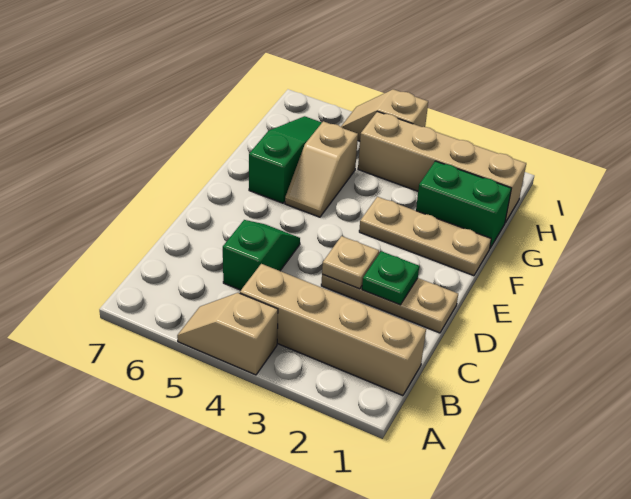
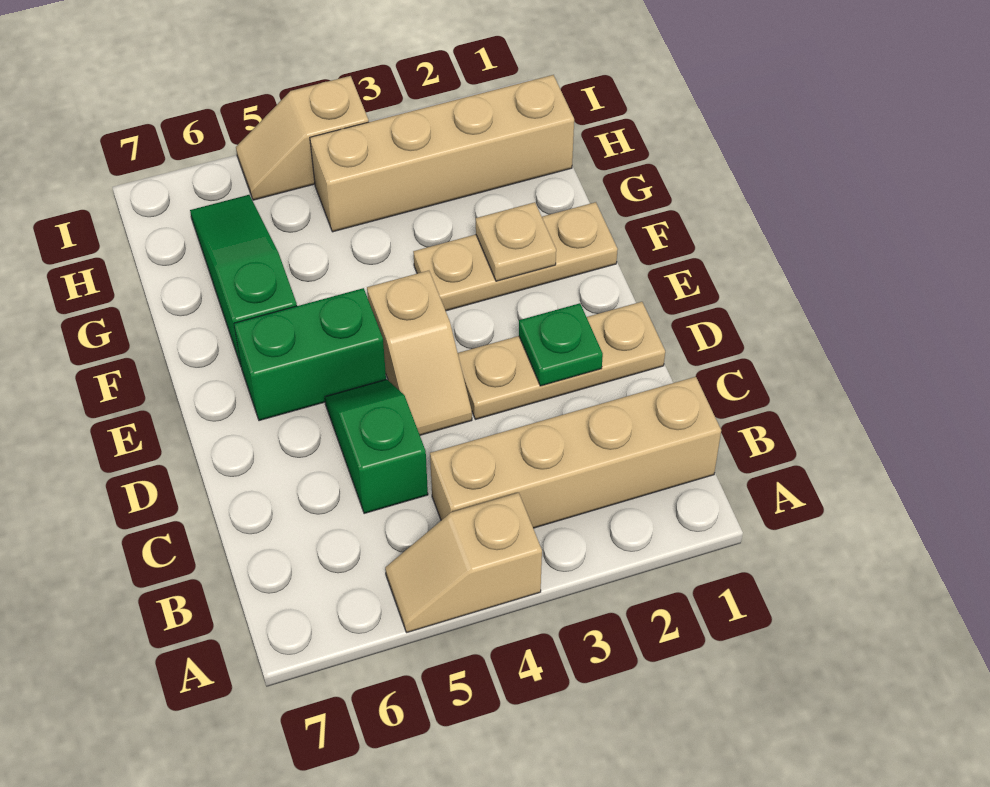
tan plate D3 level 2 -> tan plate F2 level 2
tan slope F5:G5 level 1 top G -> tan slope D4:E4 level 1 top E
green brick G1:G2 level 1 -> green brick E5:E6 level 1

